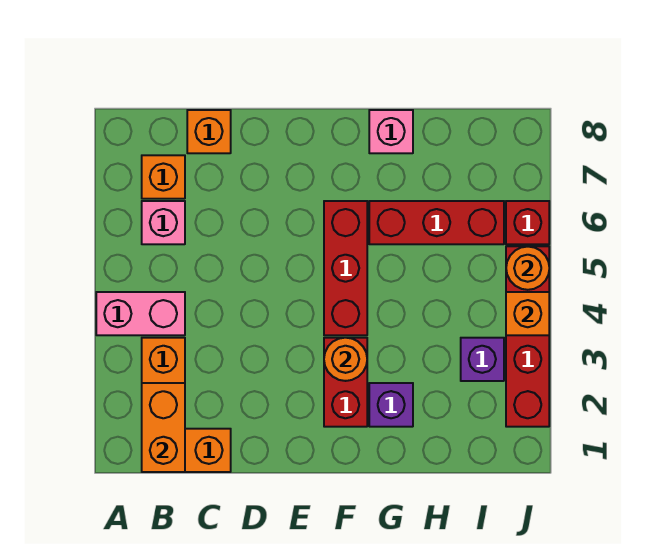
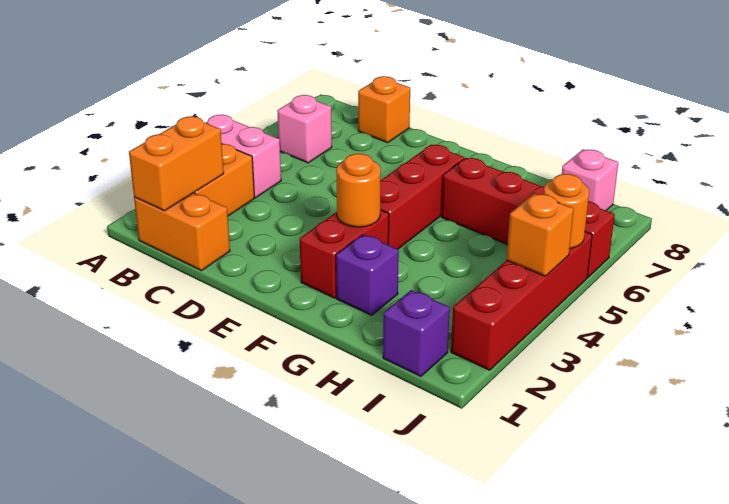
orange brick B7 level 1 -> none
pink brick G8 level 1 -> pink brick I8 level 1
purple brick I3 level 1 -> purple brick I1 level 1

